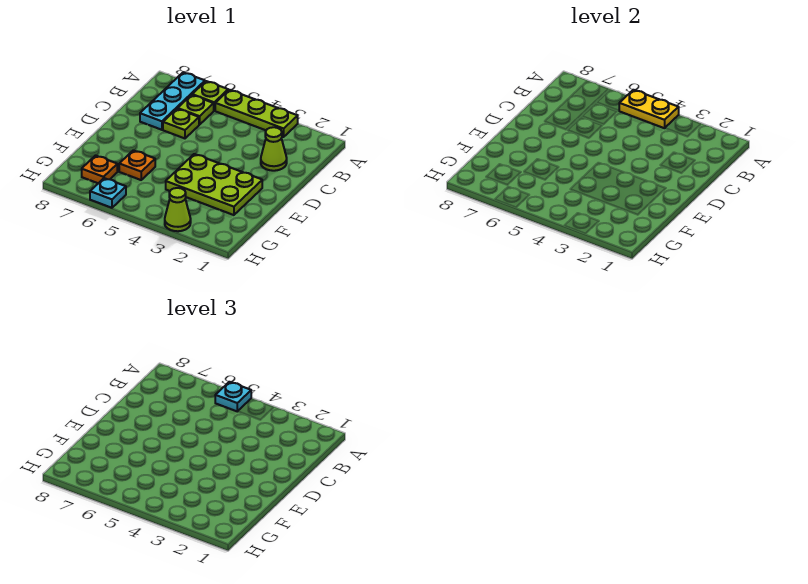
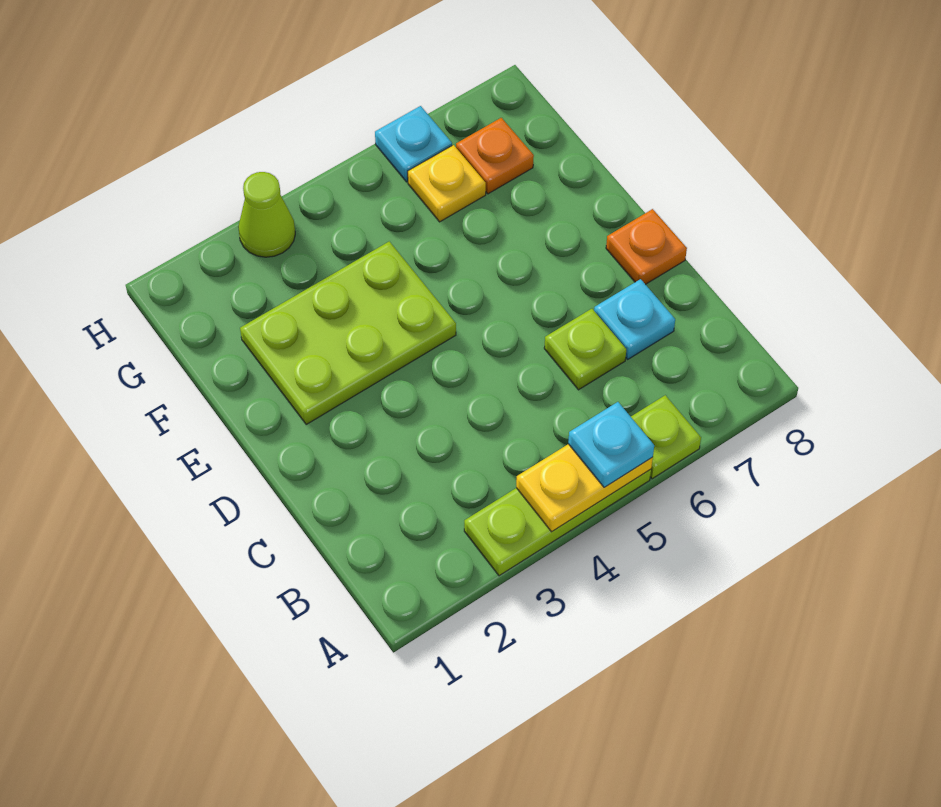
cyan plate A7:C7 level 1 -> cyan plate C7 level 1
lime plate B6 level 1 -> none
lime cone C2 level 1 -> none
orange plate F6 level 1 -> orange plate D8 level 1
none -> yellow plate G6 level 1

